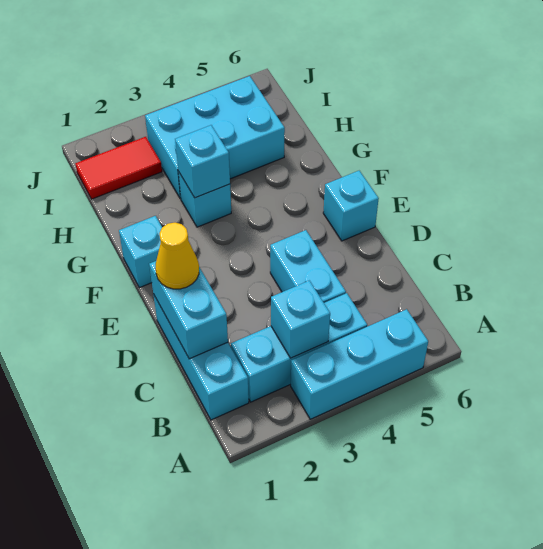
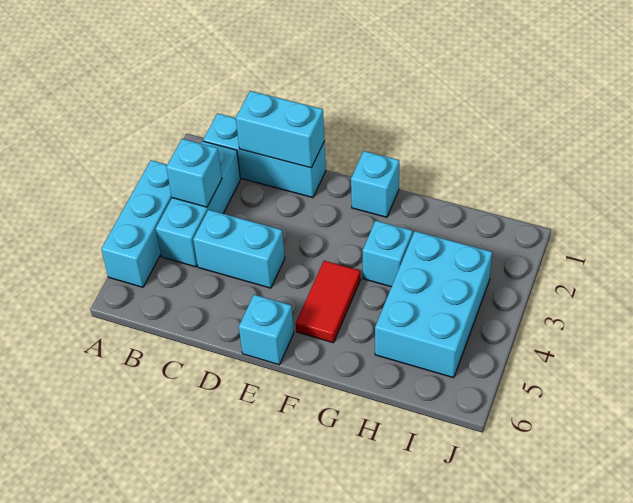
yellow cone D1 level 3 -> none
cyan brick G3 level 2 -> none
red tile I1:I2 level 1 -> red tile F4:F5 level 1

